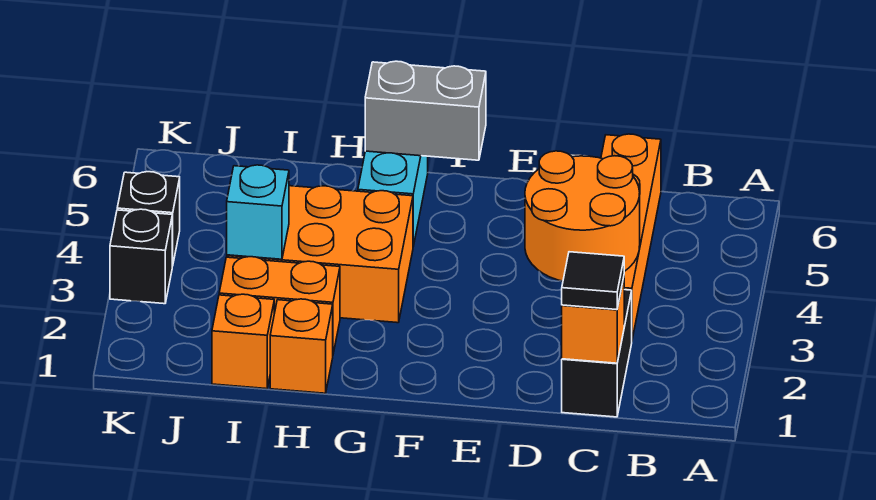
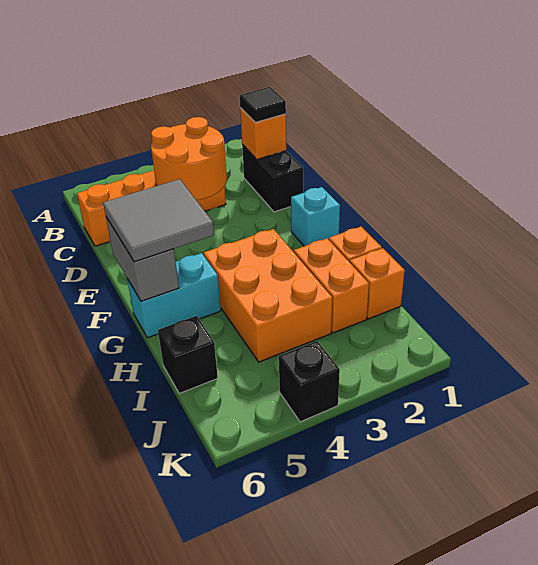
black brick C1:C2 level 1 -> black brick C1:D1 level 1
none -> grey tile F5:G6 level 3
cyan brick I3 level 2 -> cyan brick F1 level 1
black brick K3 level 1 -> black brick I6 level 1

